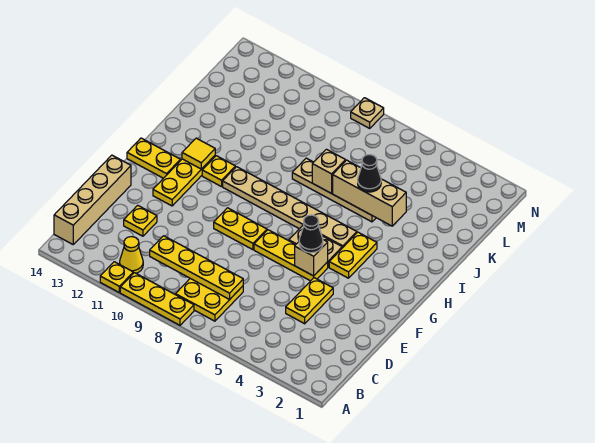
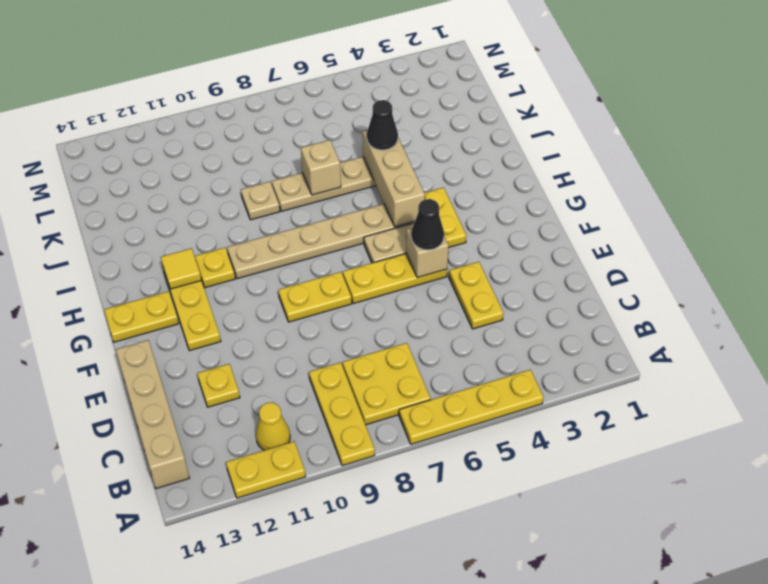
yellow plate A8:A10 level 1 -> yellow plate A9:C9 level 1
yellow plate A11 level 1 -> yellow plate A11:A12 level 1
yellow plate C7:C10 level 2 -> yellow plate A4:A7 level 1
tan brick J4:J6 level 2 -> tan brick H5:J5 level 2
tan plate N8 level 1 -> tan plate J9 level 1

